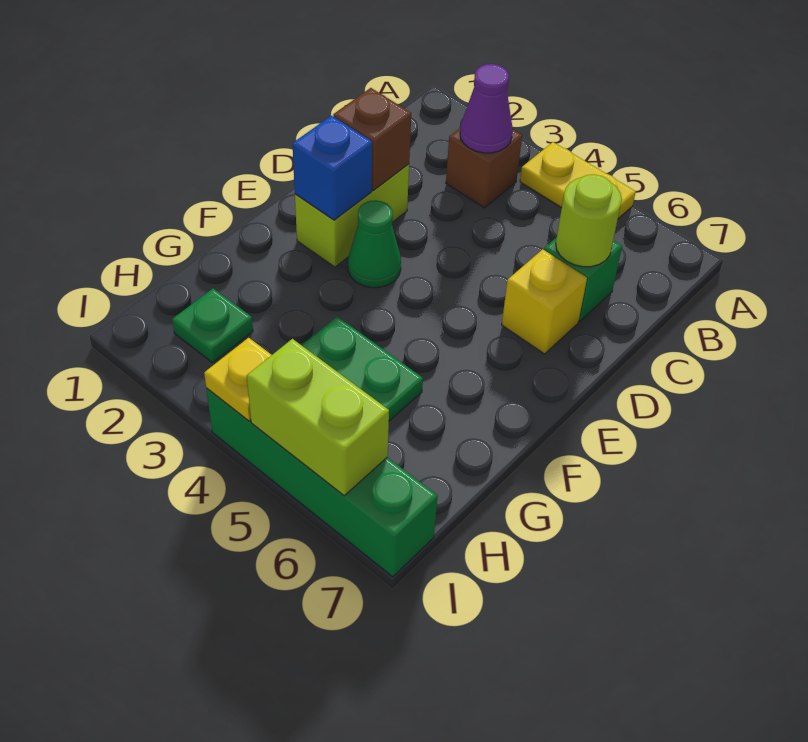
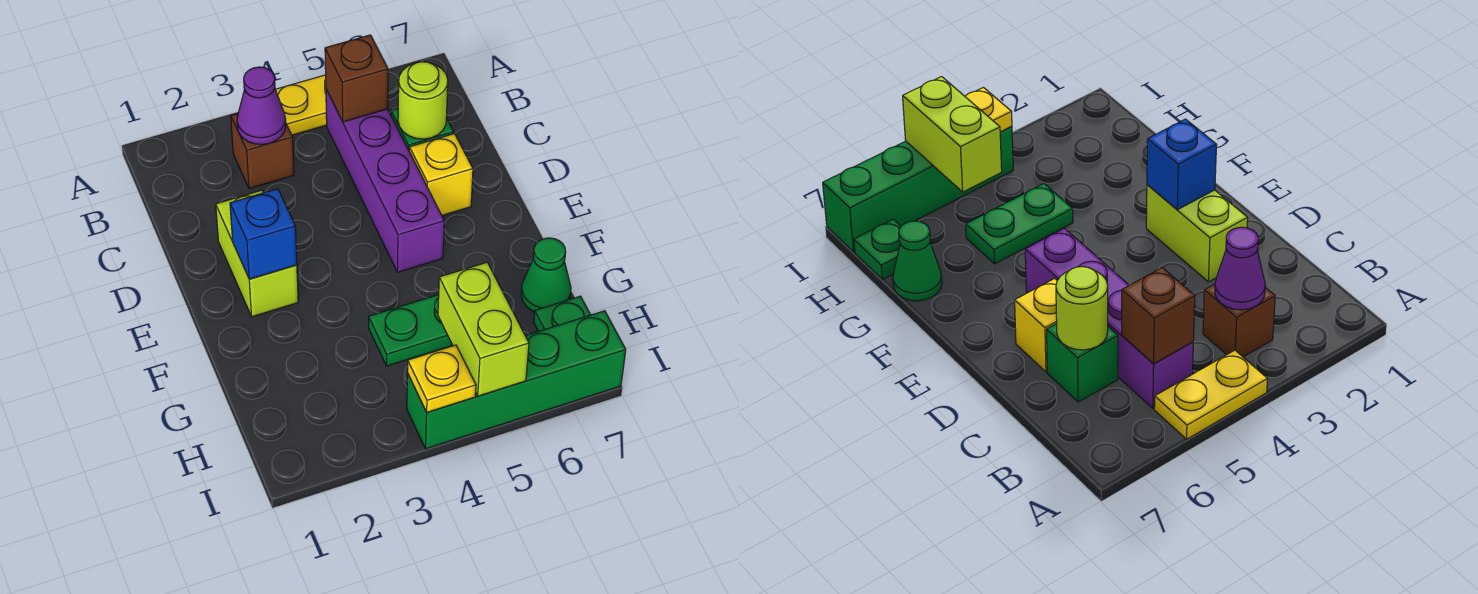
none -> purple brick B5:E5 level 1
brown brick D2 level 2 -> brown brick B5 level 2
green cone E3 level 1 -> green cone G7 level 1
green plate H2 level 1 -> green plate H7 level 1
lime brick I5:I6 level 2 -> lime brick H5:I5 level 2

